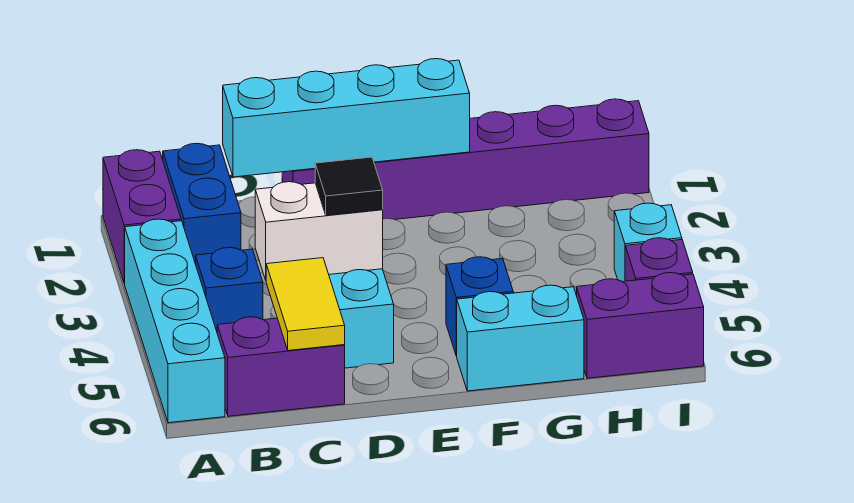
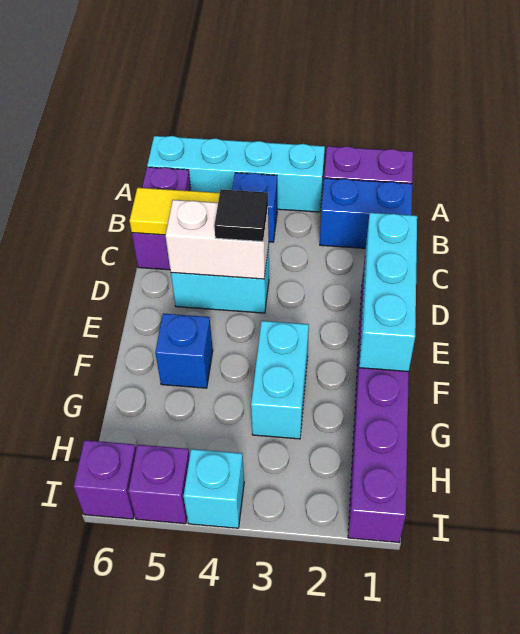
cyan brick C1:F1 level 2 -> cyan brick D1:F1 level 2
white brick C4:D4 level 2 -> white brick D4:D5 level 2
cyan brick F6:G6 level 1 -> cyan brick F3:G3 level 1
purple brick H6:I6 level 1 -> purple brick I6 level 1

